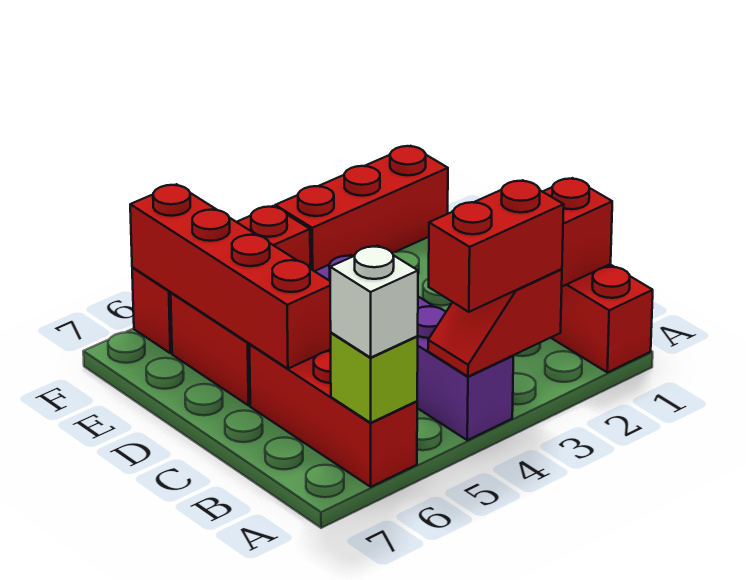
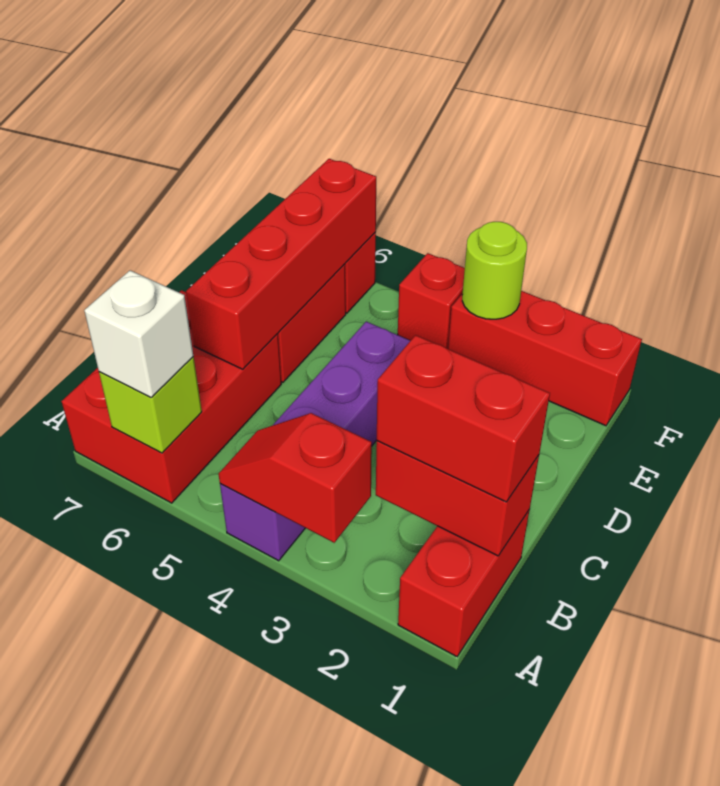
red brick A3:A4 level 3 -> red brick B1:B2 level 3
red brick A6:C6 level 1 -> red brick A6:C7 level 1
none -> lime round brick F3 level 2

